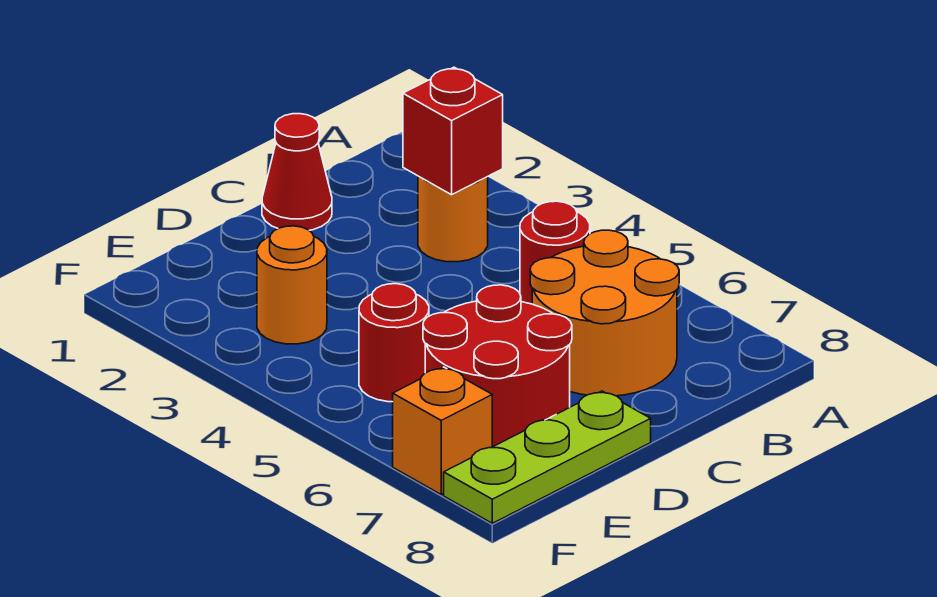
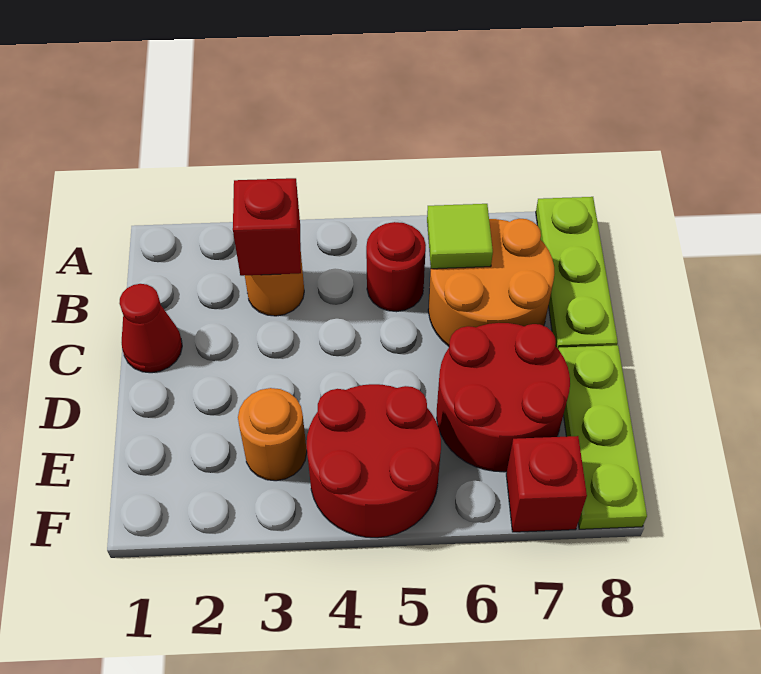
none -> lime plate A8:C8 level 1
none -> lime tile B6 level 2
red round brick E5 level 1 -> red round brick E4:F5 level 1
orange brick F7 level 1 -> red brick F7 level 1

